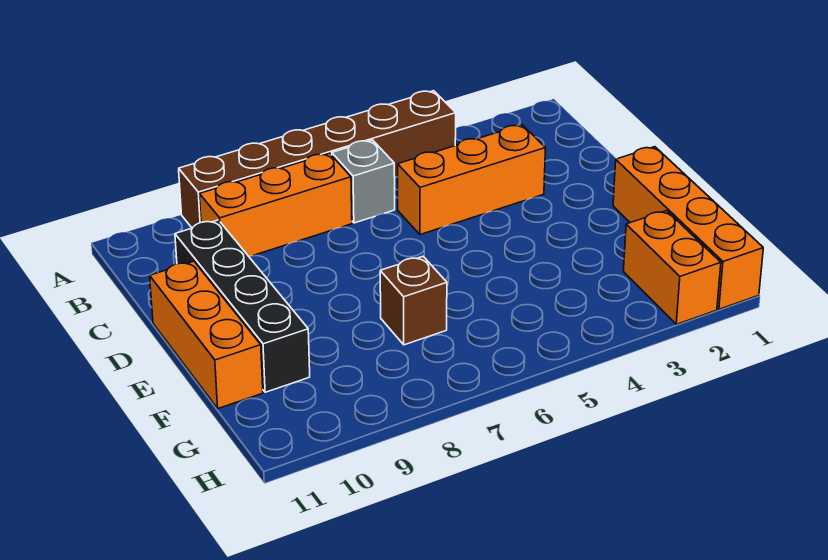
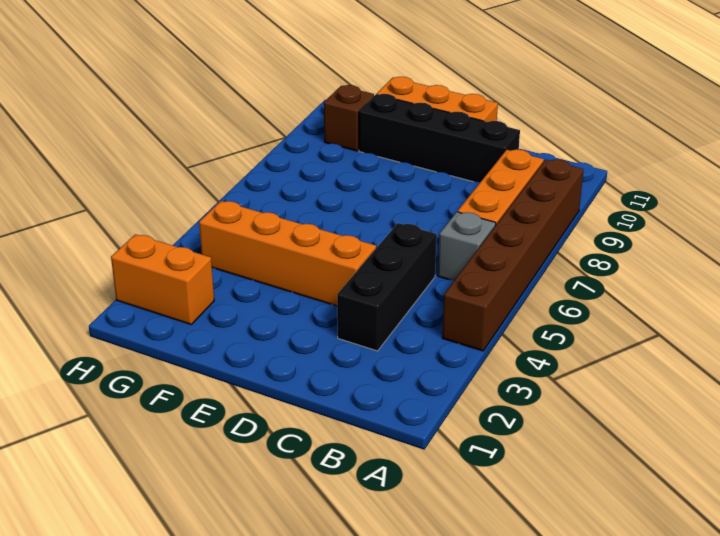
orange brick C3:C5 level 1 -> black brick C3:C5 level 1
orange brick E1:H1 level 1 -> orange brick D4:G4 level 1
brown brick F7 level 1 -> brown brick G10 level 1

